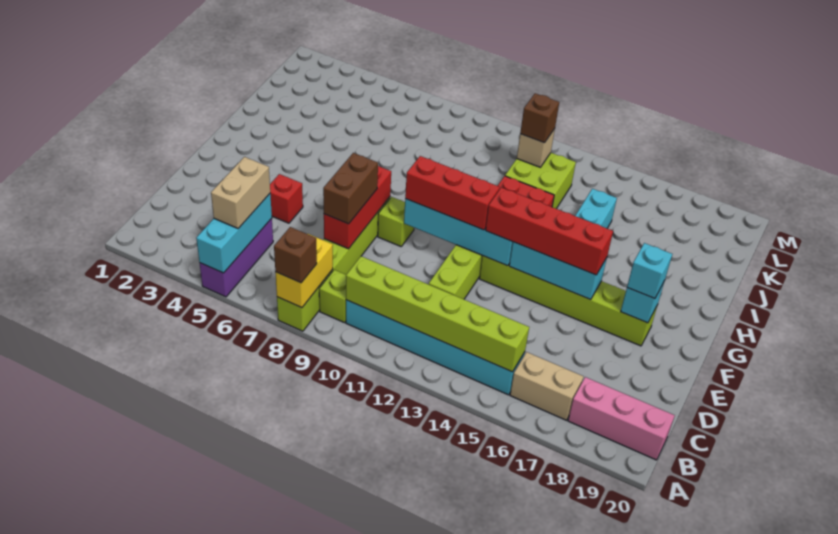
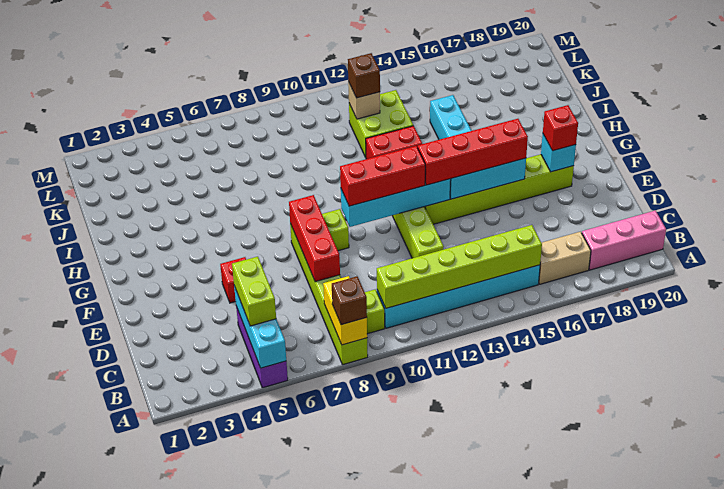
tan brick B5:C5 level 3 -> lime brick B5:C5 level 3
brown brick D8:E8 level 3 -> none
cyan brick F18 level 3 -> red brick F18 level 3

